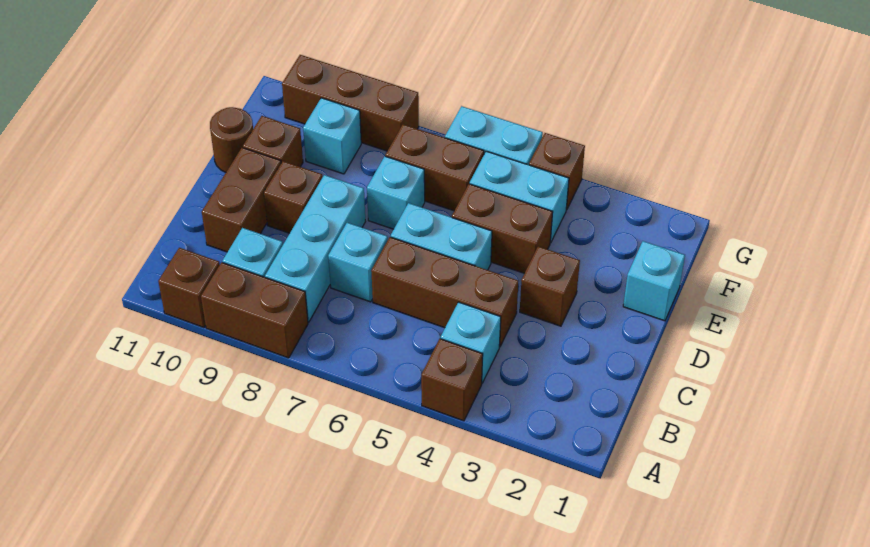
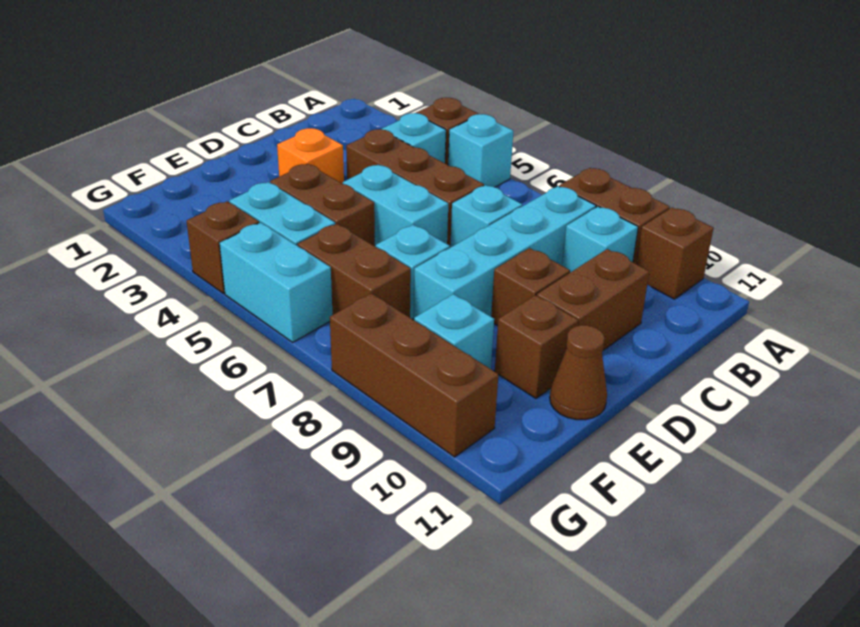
cyan brick B8:D8 level 1 -> cyan brick B8:E8 level 1
brown brick D3 level 1 -> orange brick D3 level 1
cyan brick E1 level 1 -> cyan brick A5 level 1
brown round brick E11 level 1 -> brown cone E11 level 1

